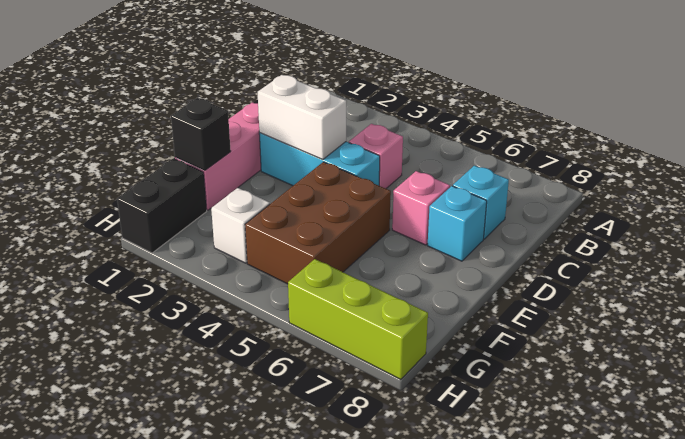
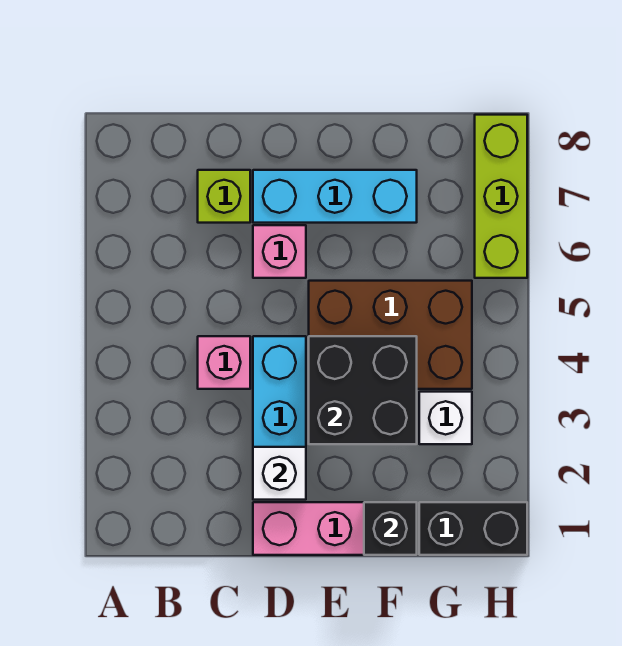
cyan brick C7 level 1 -> lime brick C7 level 1
white brick D2:D3 level 2 -> white brick D2 level 2
cyan brick D7 level 1 -> cyan brick D7:F7 level 1
none -> black brick E3:F4 level 2

